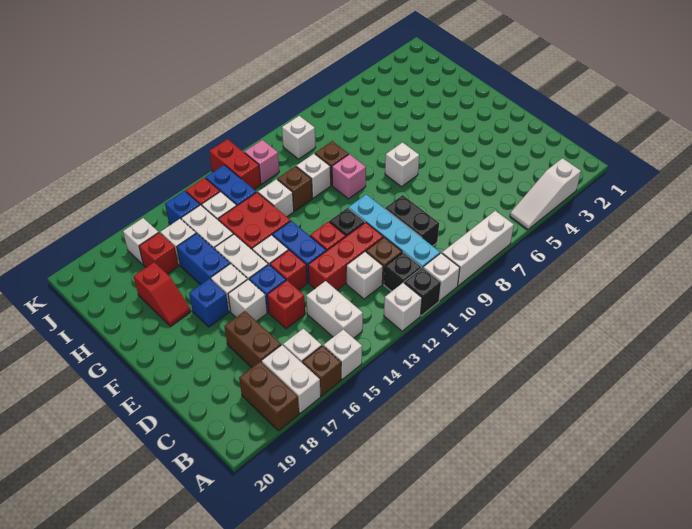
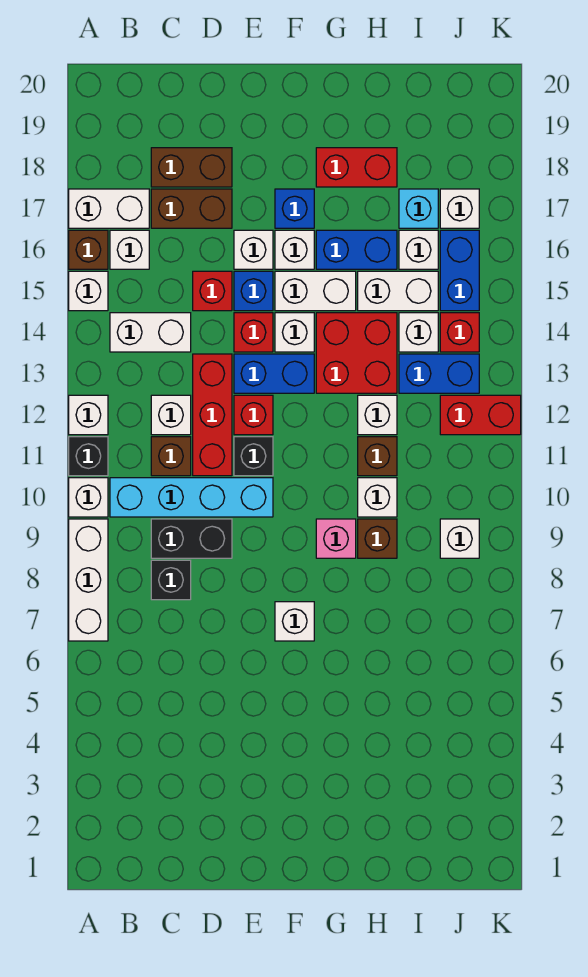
white slope A3:A5 level 1 top 3 -> none
brown brick A18:B18 level 1 -> brown brick C18:D18 level 1
black brick B11 level 1 -> black brick C8 level 1
red slope G18:H18 level 1 top H -> red brick G18:H18 level 1
red brick I17 level 1 -> cyan brick I17 level 1
pink brick J11 level 1 -> none
blue brick J15 level 1 -> blue brick J15:J16 level 1

